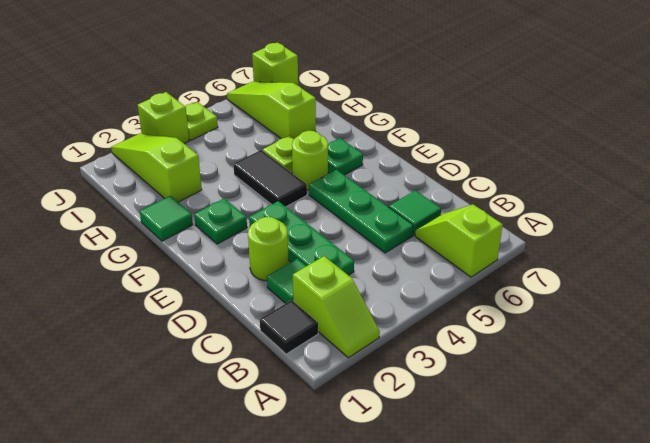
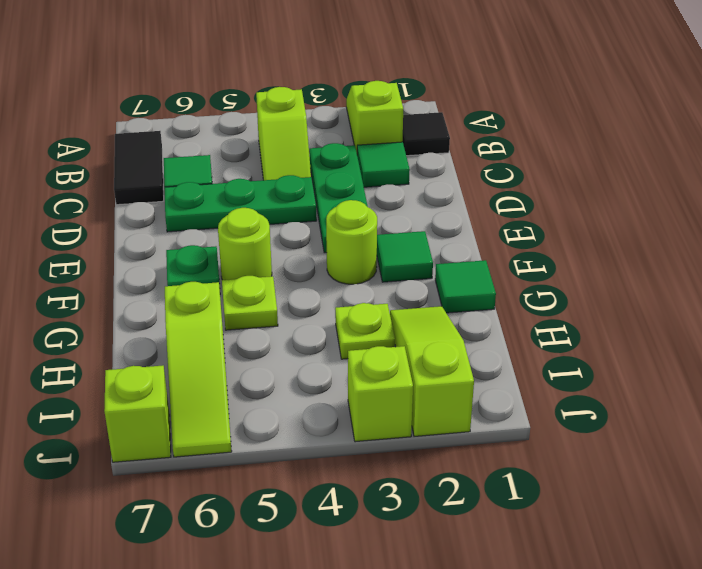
lime slope A6:B6 level 1 top A -> lime slope B4:C4 level 1 top B
green plate C5:E5 level 1 -> green plate D4:D6 level 1
lime round brick D2 level 1 -> lime round brick F3 level 1
green plate F2 level 1 -> green tile F2 level 1
black tile F4:G4 level 1 -> black tile B7:C7 level 1
lime slope H2:J2 level 1 top H -> lime slope H2:J2 level 1 top J
lime plate J4 level 1 -> lime plate H3 level 1

